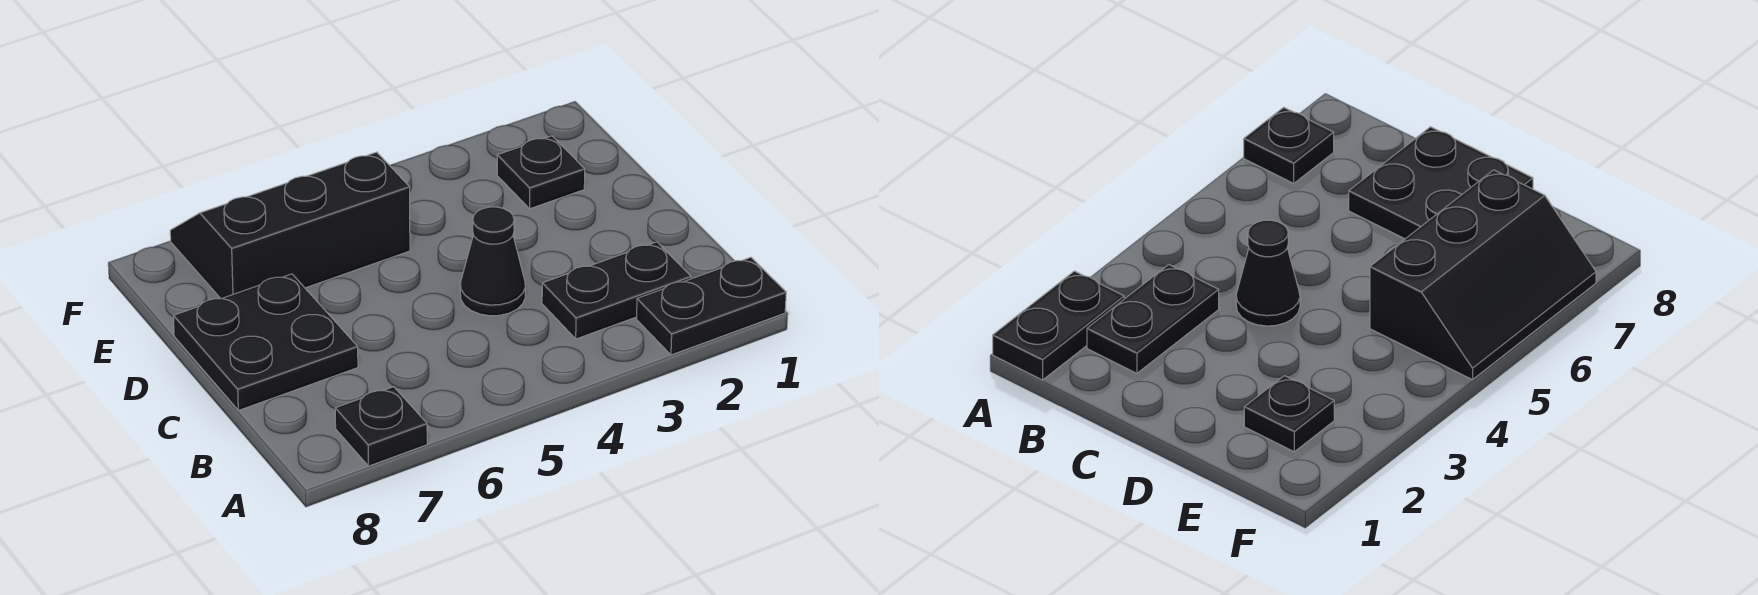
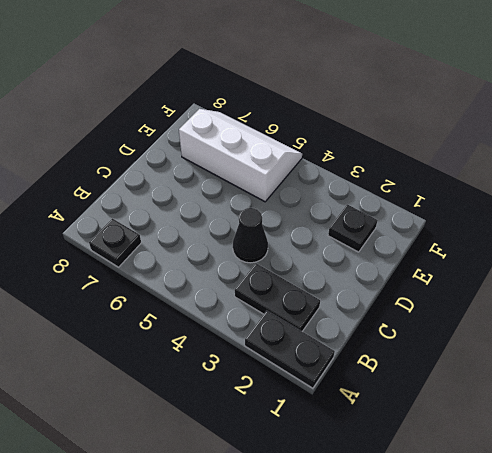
black plate C7:D8 level 1 -> none
black slope E5:F7 level 1 top E -> white slope E5:F7 level 1 top E

